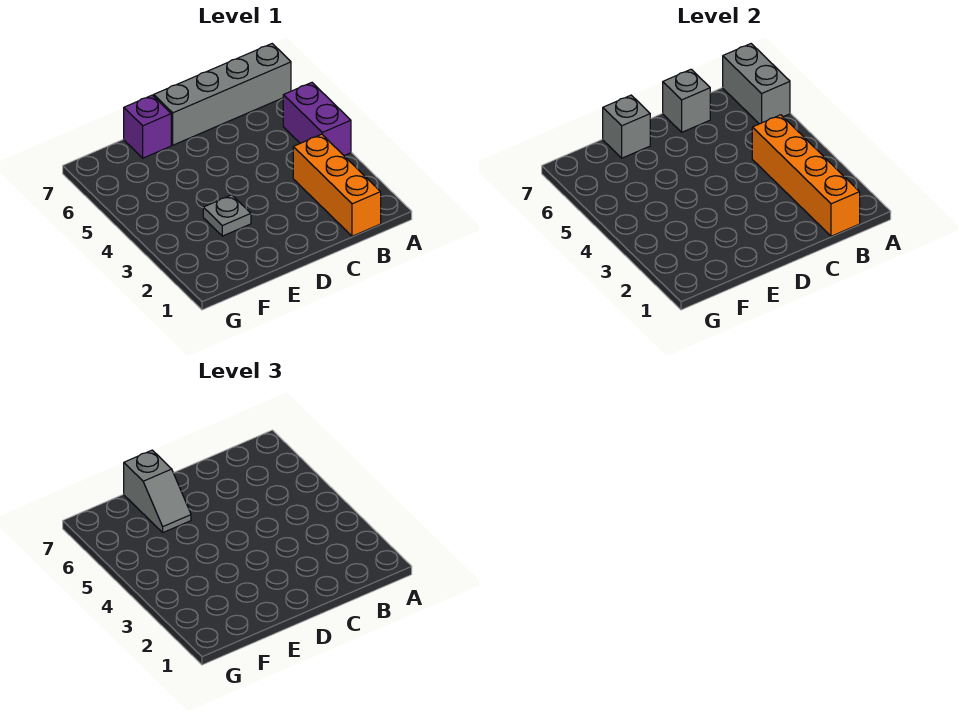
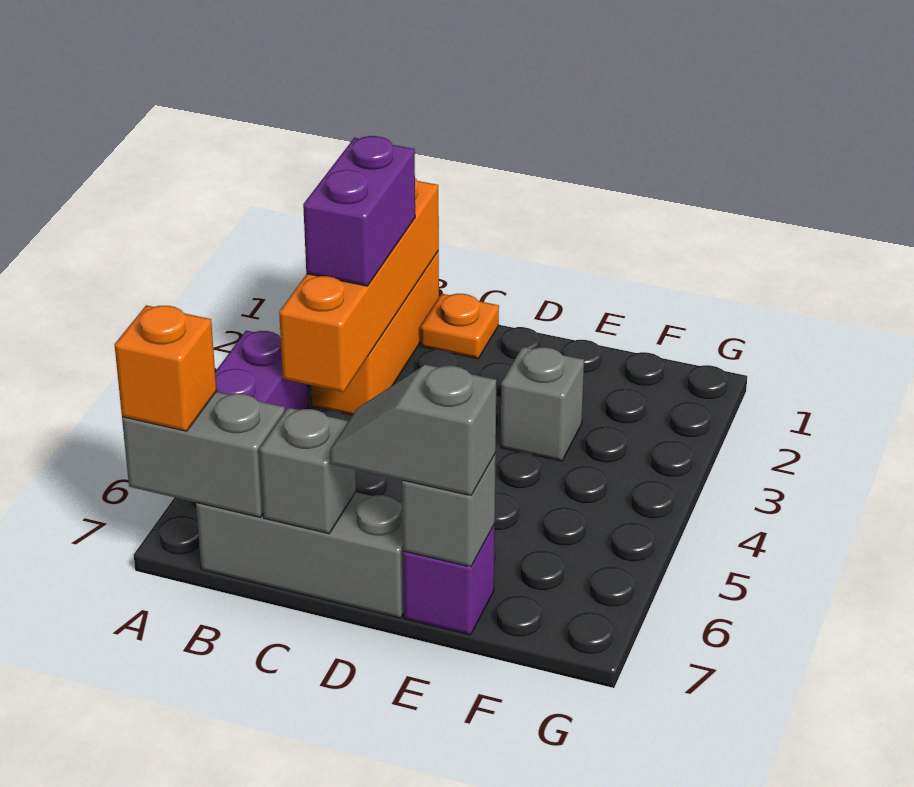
grey brick A6:A7 level 2 -> grey brick A7:B7 level 2
grey brick A7:D7 level 1 -> grey brick B7:D7 level 1
none -> orange brick A7 level 3
none -> purple brick B2:B3 level 3
none -> orange plate C1 level 1
grey plate E3 level 1 -> grey brick E3 level 1
grey slope E6:E7 level 3 top 7 -> grey slope D7:E7 level 3 top E

